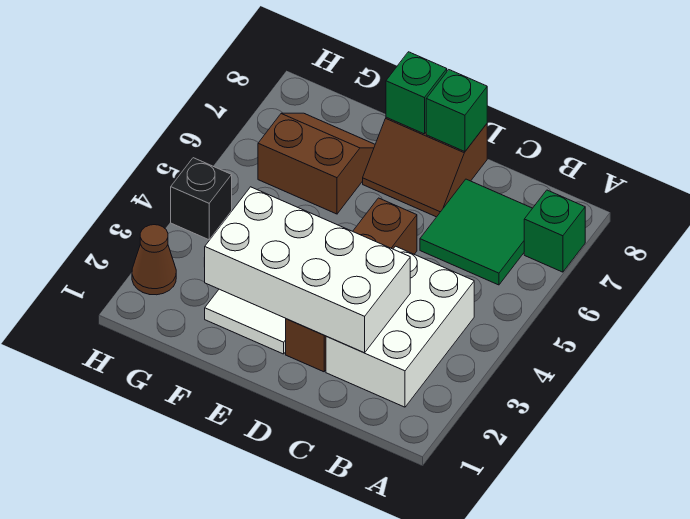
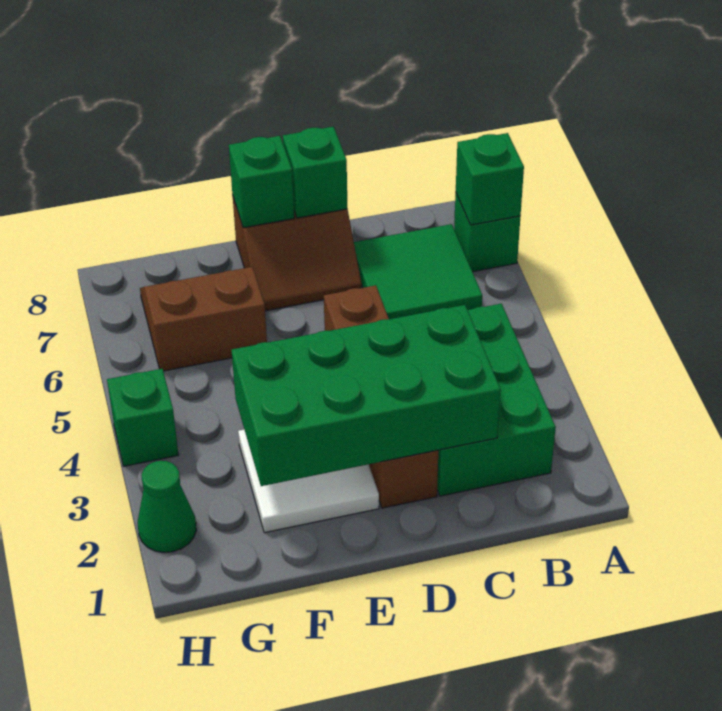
none -> green brick A7 level 2
white brick B2:C4 level 1 -> green brick B2:C4 level 1
white brick C2:F3 level 2 -> green brick C2:F3 level 2
brown cone H2 level 1 -> green cone H2 level 1
black brick H4 level 1 -> green brick H4 level 1

